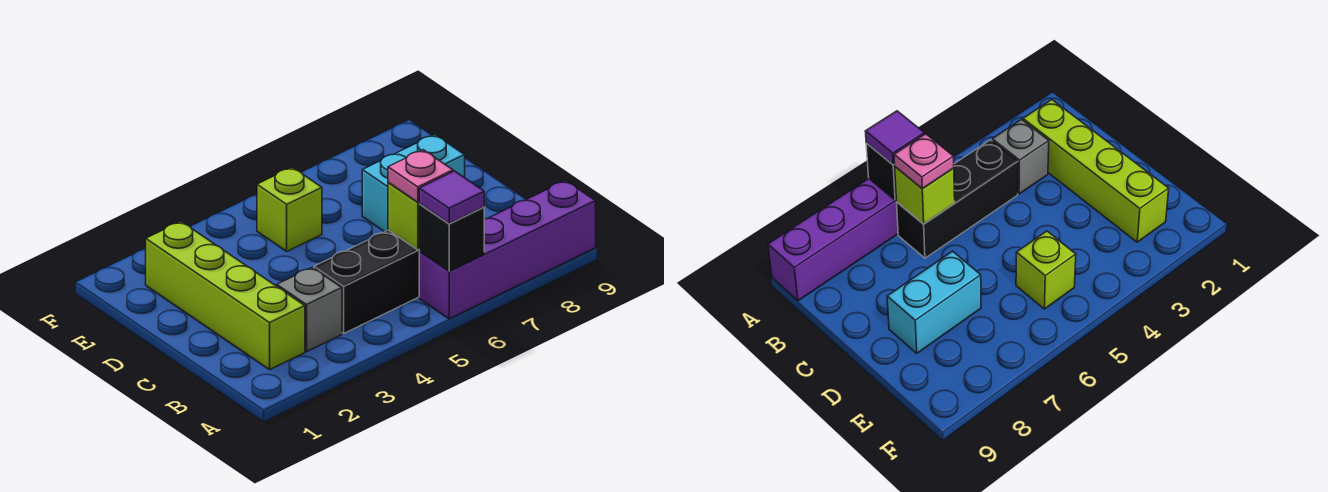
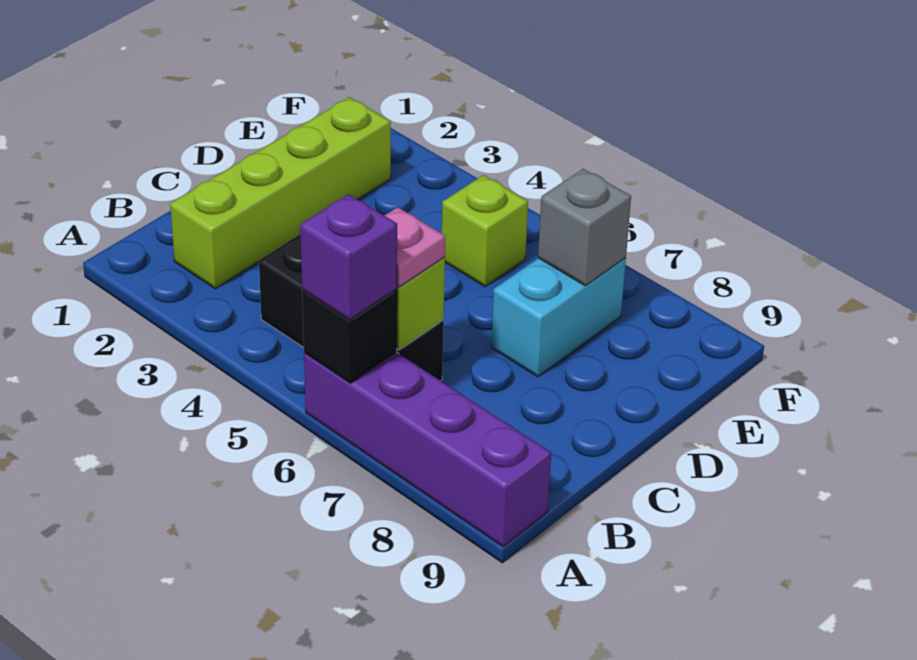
purple tile A6 level 3 -> purple brick A6 level 3
grey brick B3 level 1 -> grey brick E7 level 2
cyan brick D7:D8 level 1 -> cyan brick D7:E7 level 1

